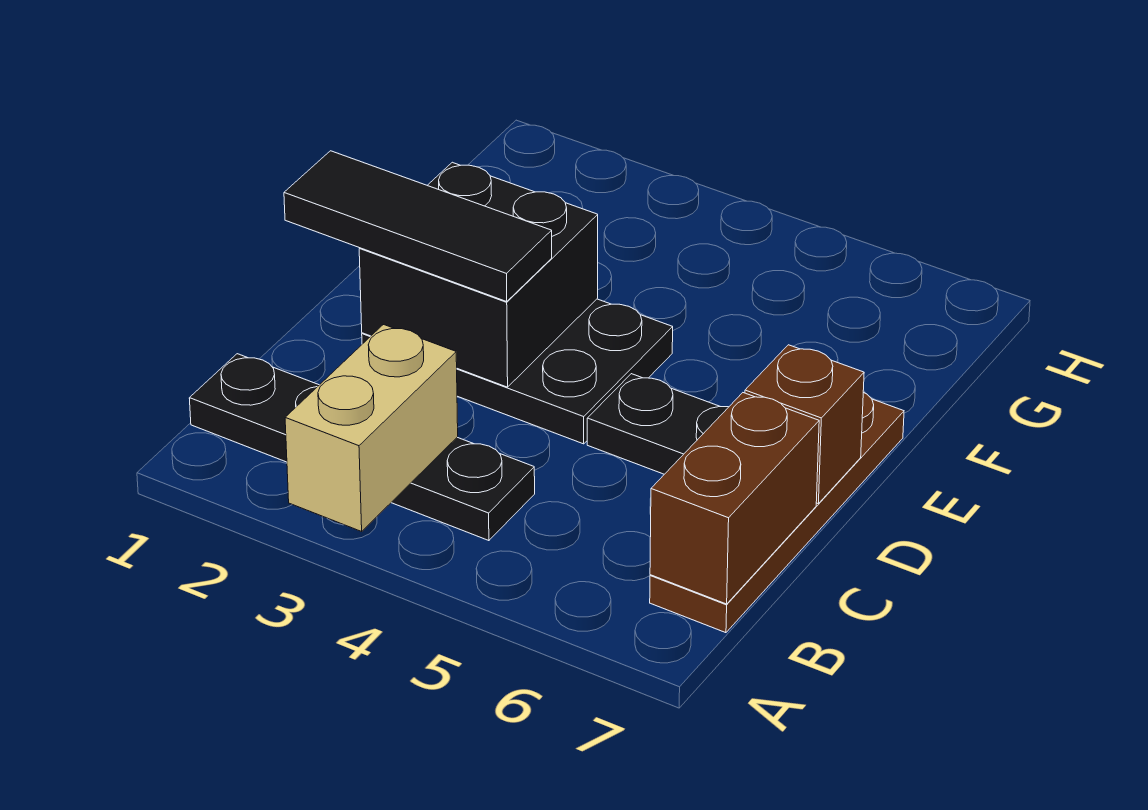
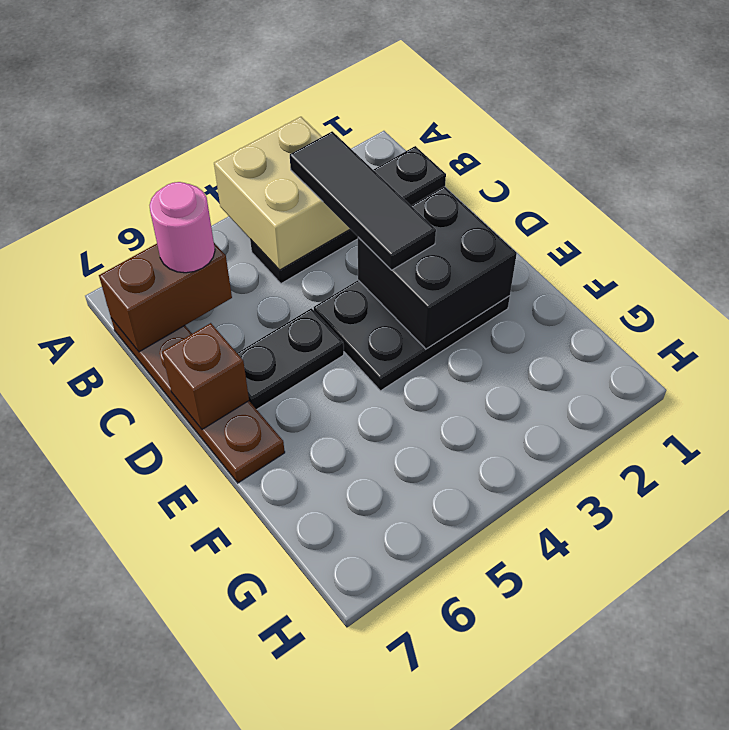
tan brick A3:B3 level 2 -> tan brick A3:B4 level 2
none -> pink round brick B6 level 3
brown brick B7:C7 level 2 -> brown brick B6:B7 level 2
black tile D1:D3 level 3 -> black tile B3:D3 level 3

